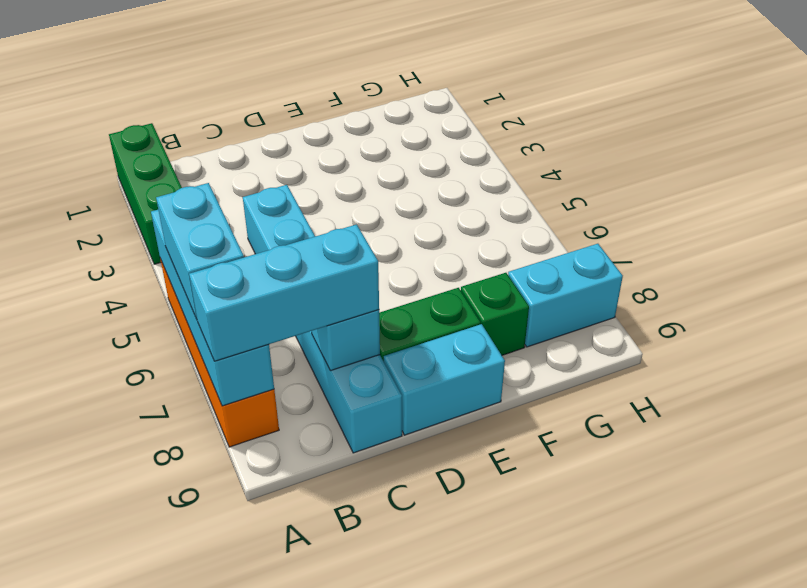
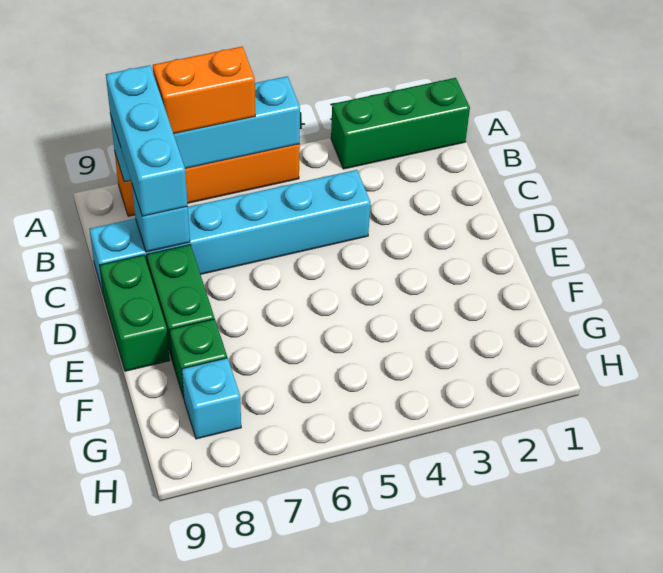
cyan brick A6:A7 level 3 -> orange brick A6:A7 level 3
cyan brick D9:E9 level 1 -> green brick D9:E9 level 1
cyan brick G8:H8 level 1 -> cyan brick G8 level 1

